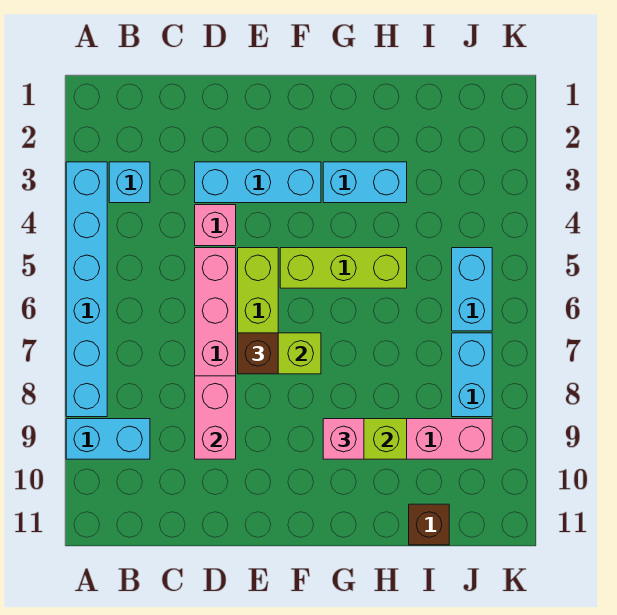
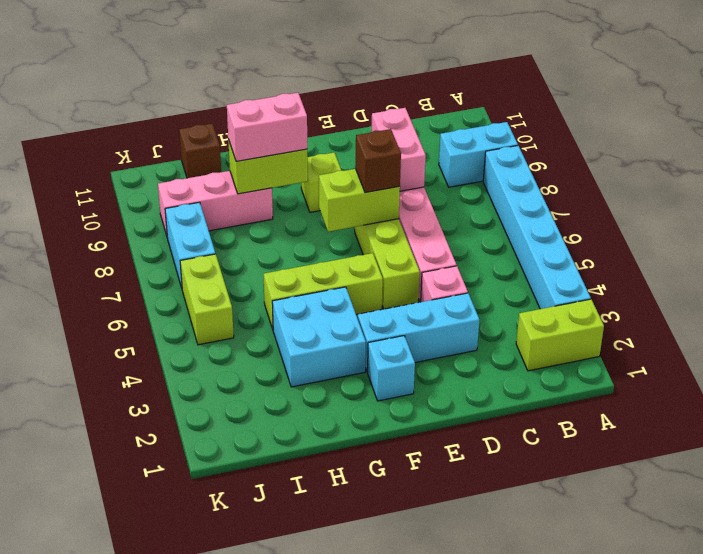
none -> lime brick A2:B2 level 1
cyan brick B3 level 1 -> cyan brick F2 level 1
none -> lime brick F9 level 1
cyan brick G3:H3 level 1 -> cyan brick G3:H4 level 1
pink brick G9 level 3 -> pink brick G9:H9 level 3
cyan brick J5:J6 level 1 -> lime brick J5:J6 level 1

